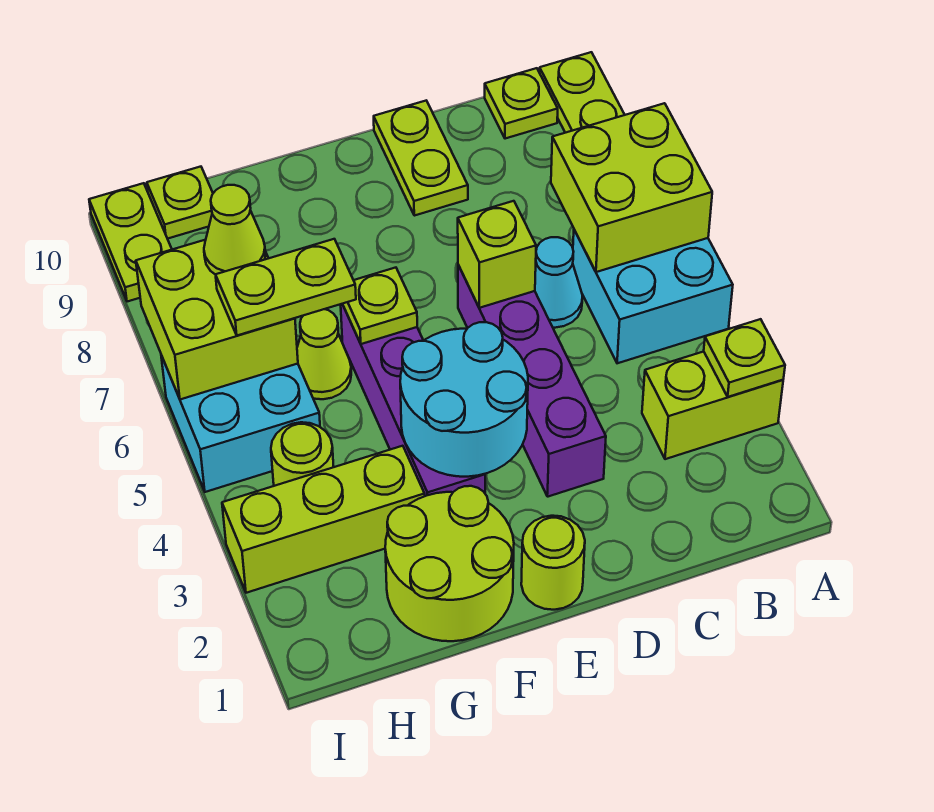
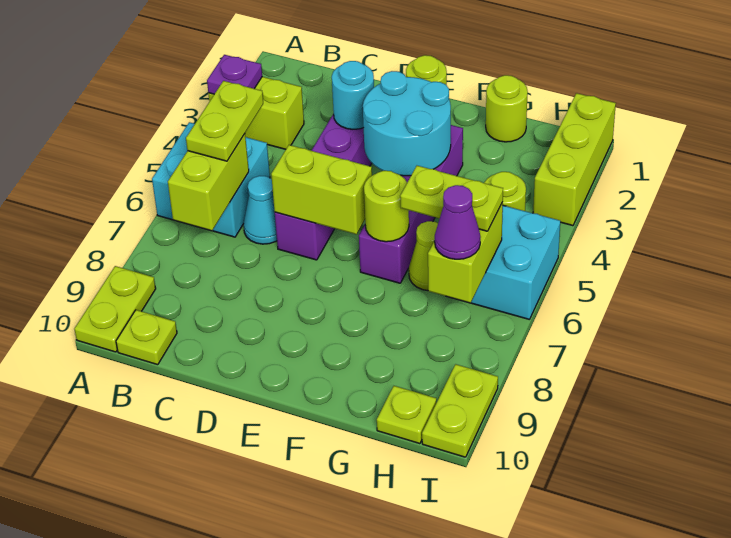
lime plate A3 level 2 -> purple plate A3 level 2
lime brick A6:B7 level 2 -> lime brick B6:B7 level 2
none -> cyan round brick D3 level 2
lime brick D6 level 2 -> lime brick D6:E6 level 2
lime plate D9:D10 level 1 -> lime plate B5:B6 level 3
lime round brick F1:G2 level 1 -> lime round brick G1 level 1
lime plate F6 level 2 -> lime round brick F6 level 2
lime brick G3:I3 level 1 -> lime brick I1:I3 level 1
lime brick H6:I7 level 2 -> lime brick H6:H7 level 2
lime cone H7 level 3 -> purple cone H7 level 3

